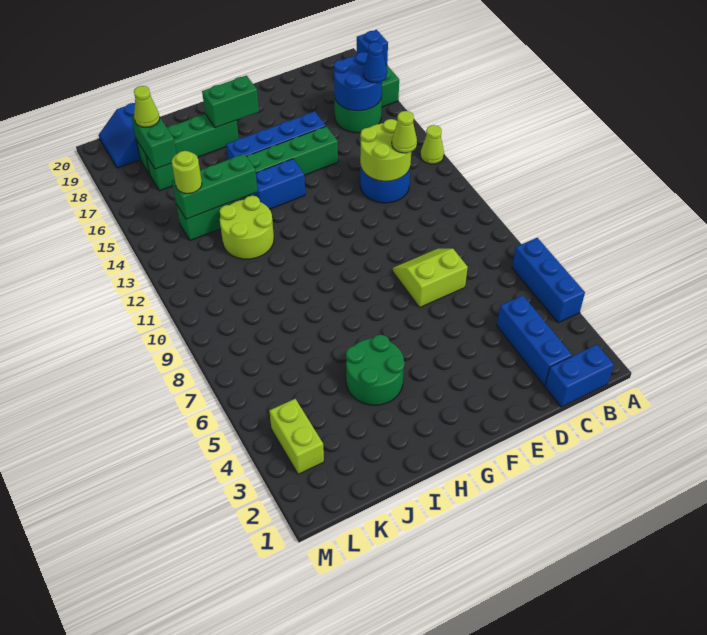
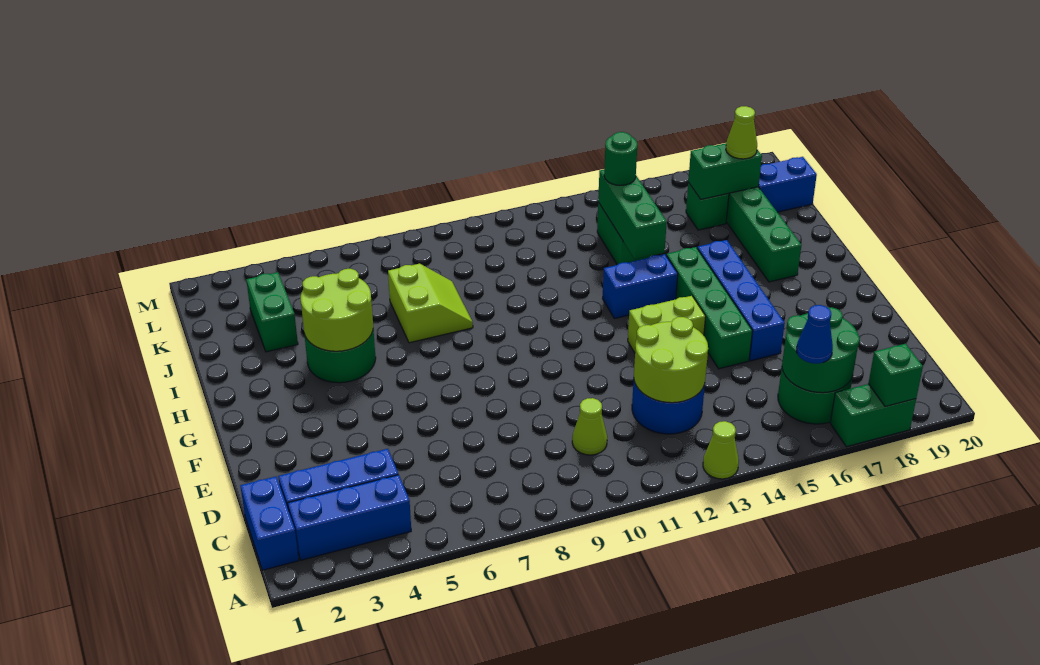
blue brick A4:A6 level 1 -> blue brick B2:B4 level 1
blue brick A18 level 2 -> green brick A18 level 2
blue round brick B16:C17 level 2 -> green round brick B16:C17 level 2
lime cone C12 level 3 -> lime cone C10 level 1
lime slope D7:E8 level 1 top 7 -> lime slope I7:J8 level 1 top 7
blue brick G14:H14 level 1 -> blue brick H13:H14 level 1
green brick G18:H18 level 2 -> green brick J3:K3 level 1
lime round brick I12:J13 level 1 -> lime round brick H4:I5 level 2
lime round brick K14 level 3 -> green round brick K14 level 3
lime brick L3:L4 level 1 -> lime brick F13:F14 level 1

